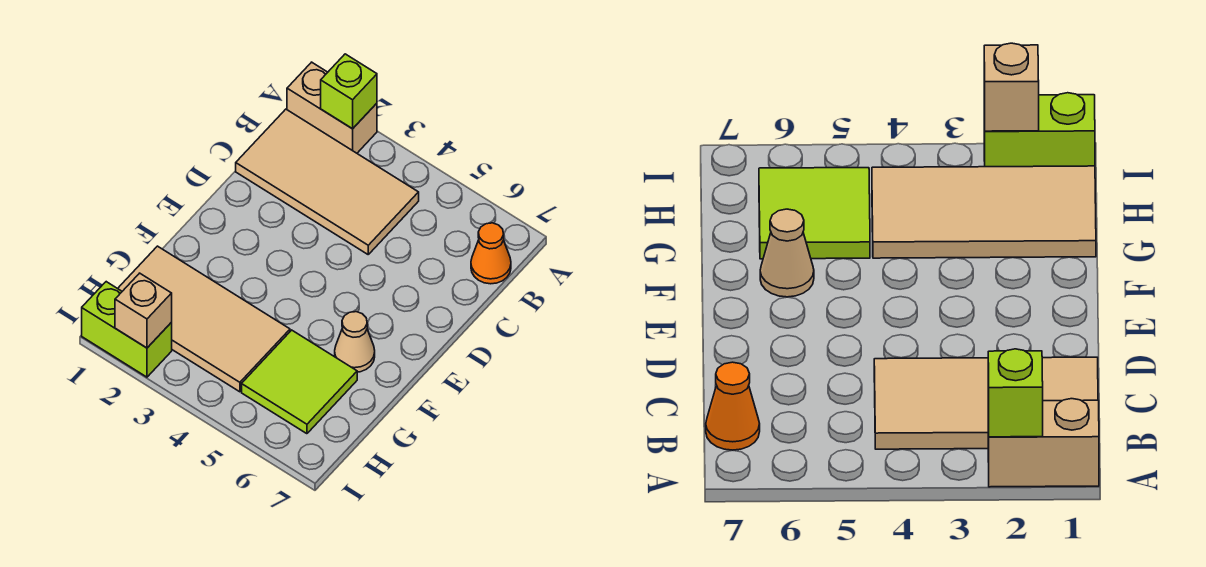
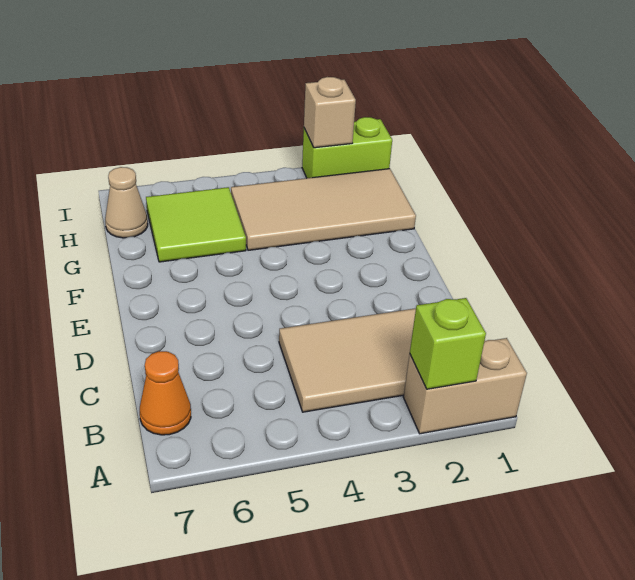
tan cone F6 level 1 -> tan cone H7 level 1

